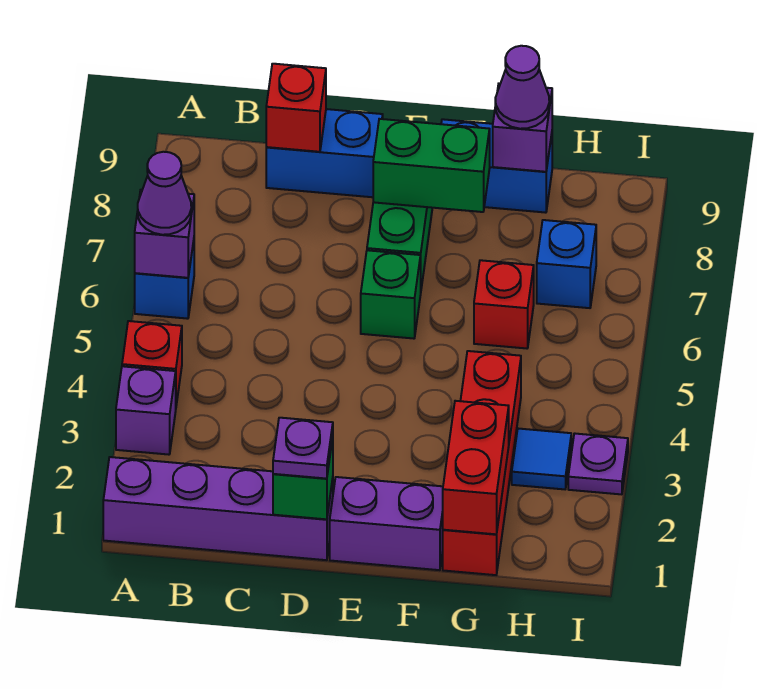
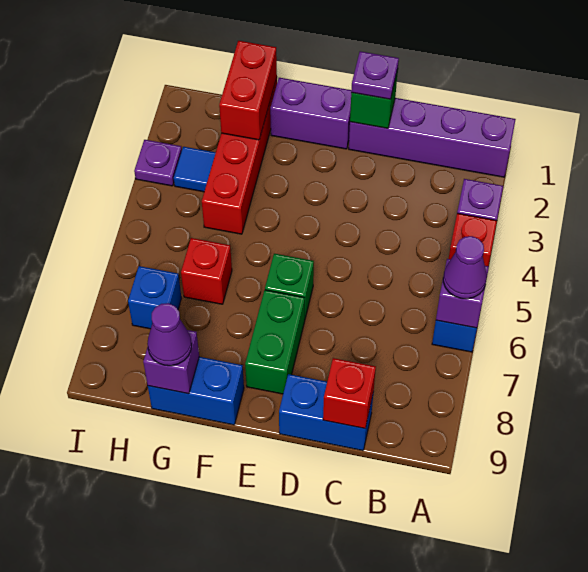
green brick E8:F8 level 2 -> none

